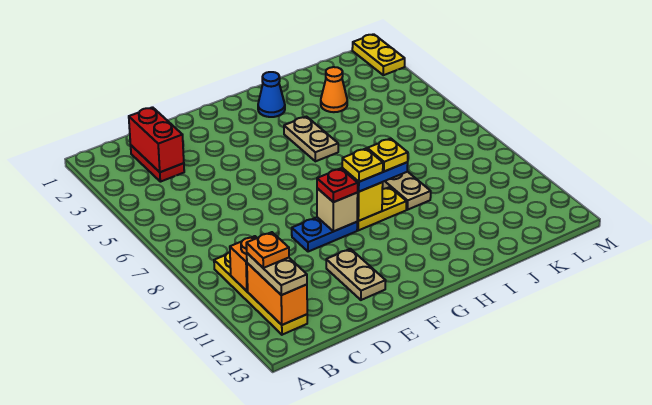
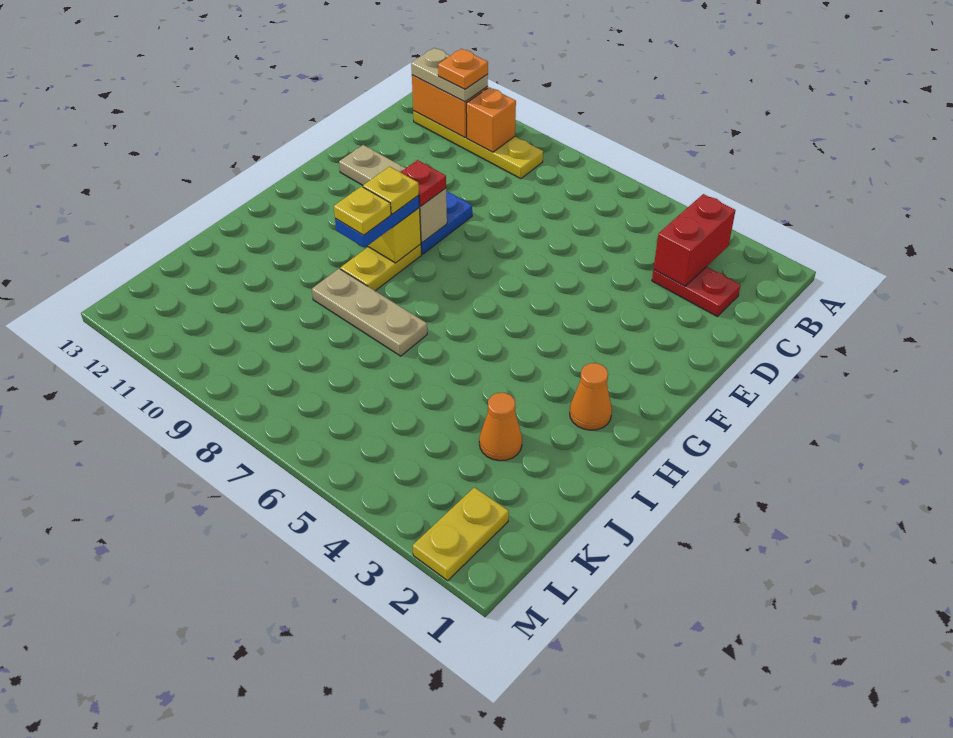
red brick C2:C3 level 2 -> red brick B3:C3 level 2
blue cone H2 level 1 -> orange cone H2 level 1
tan plate H4:H5 level 1 -> none
yellow plate M1:M2 level 1 -> yellow plate L2:M2 level 1

